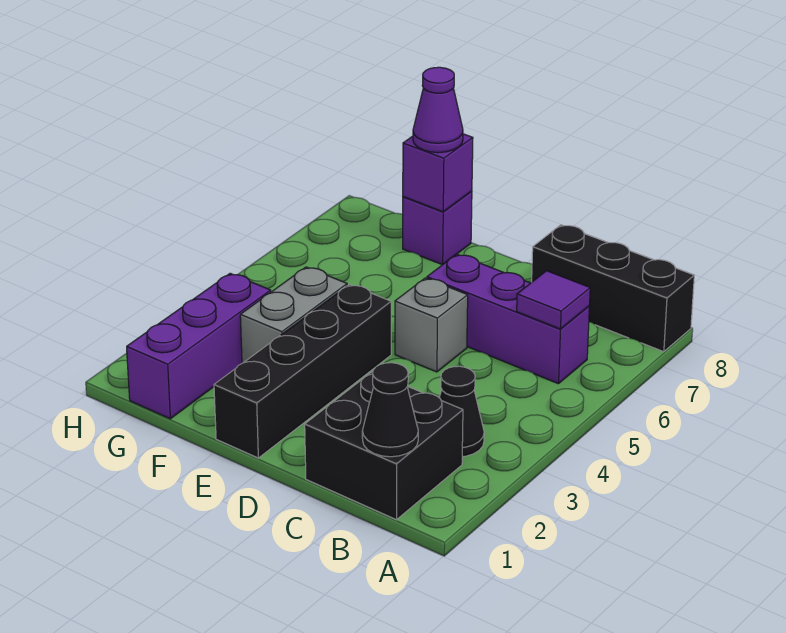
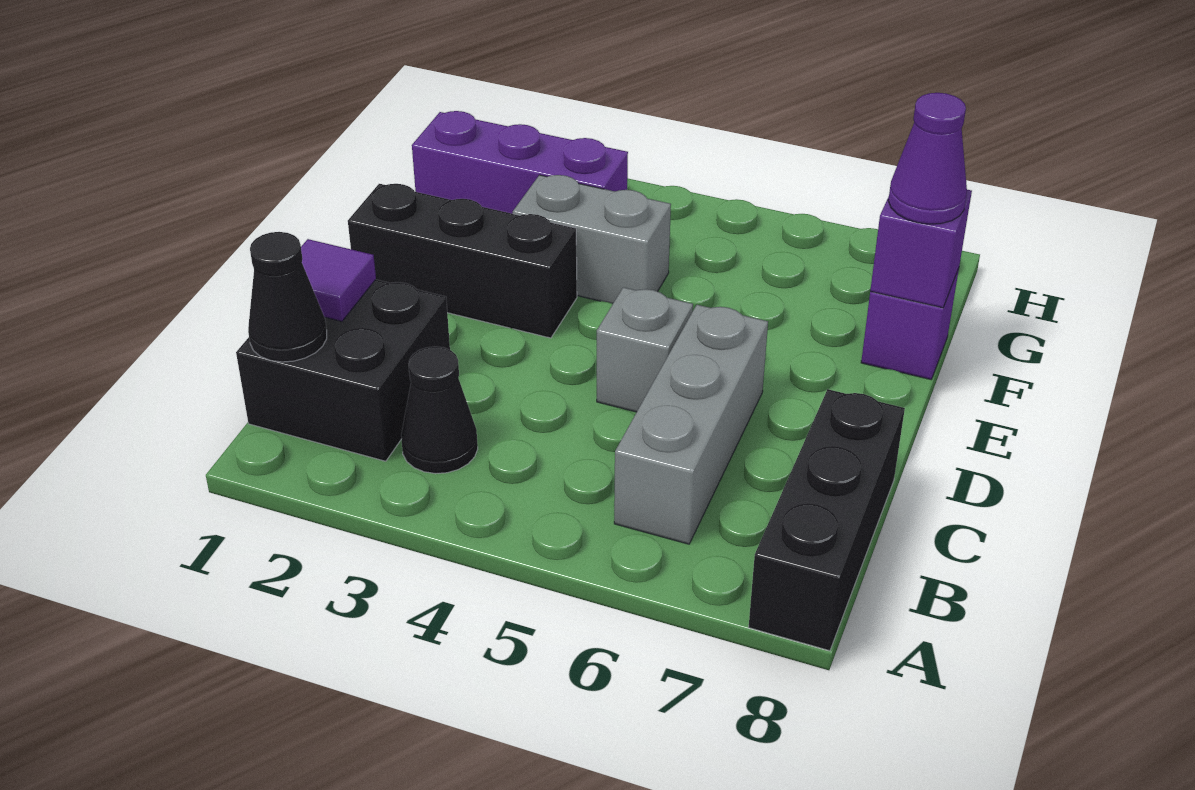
purple brick B6:D6 level 1 -> grey brick B6:D6 level 1
purple tile B6 level 2 -> purple tile C1 level 2
black brick E1:E4 level 1 -> black brick E1:E3 level 1

